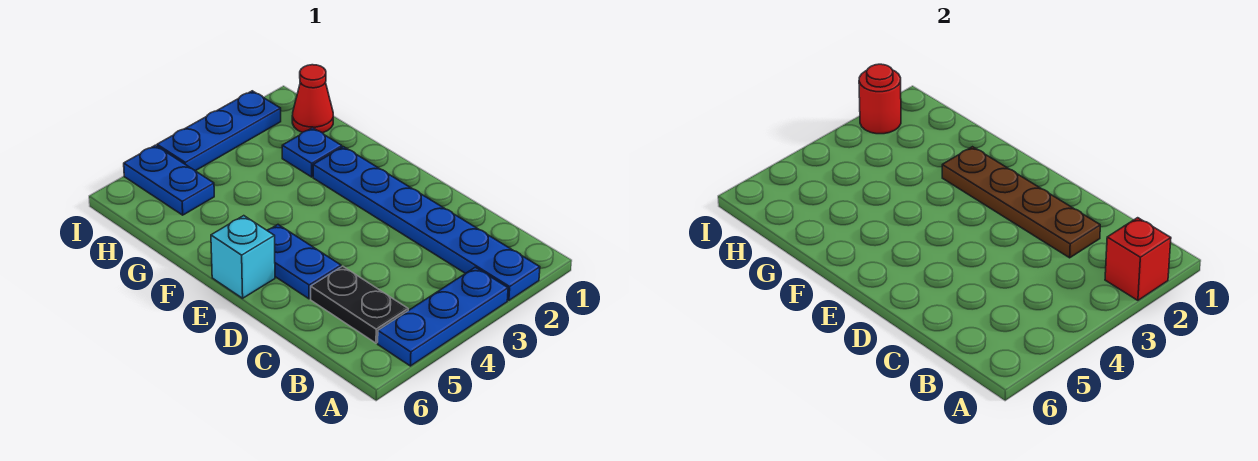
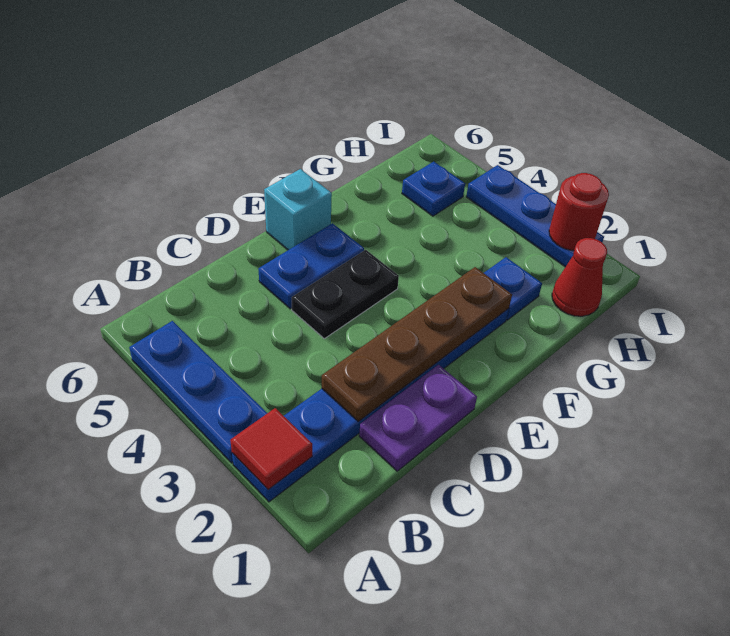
red brick A2 level 2 -> red tile A2 level 2
black plate B5:C5 level 1 -> black plate D4:E4 level 1
none -> purple plate C1:D1 level 1
blue plate H5:I5 level 1 -> blue plate H5 level 1

